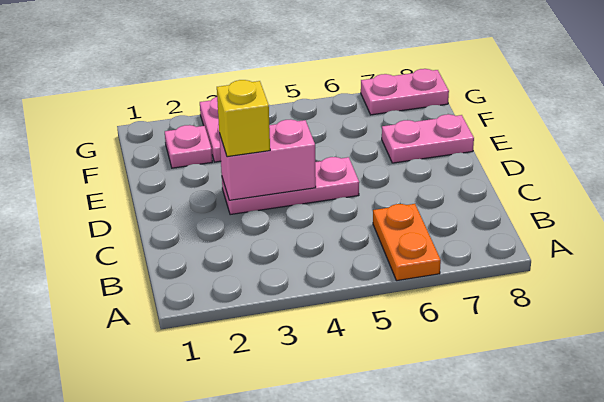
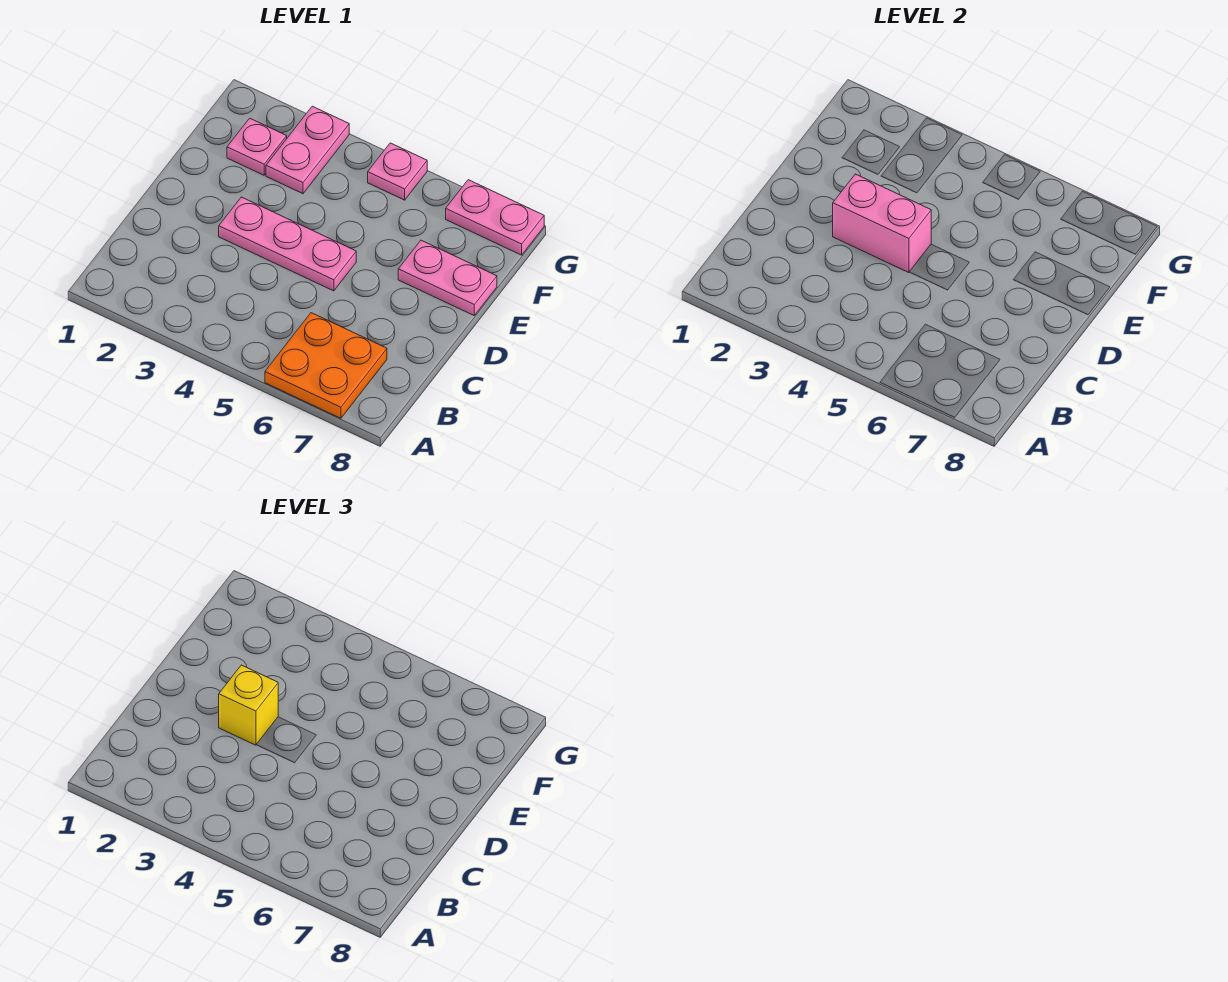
orange plate A6:B6 level 1 -> orange plate A6:B7 level 1
none -> pink plate G5 level 1

